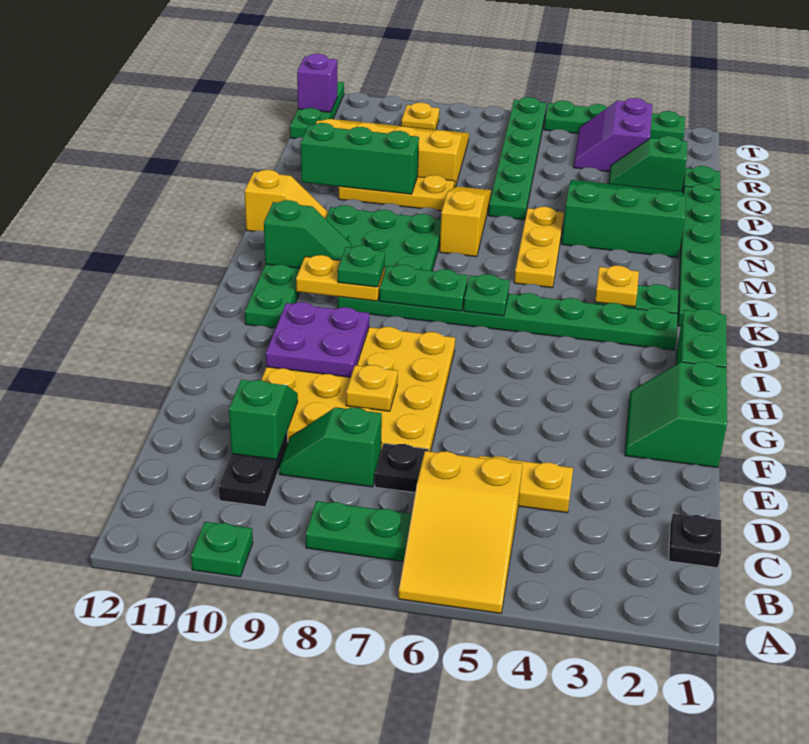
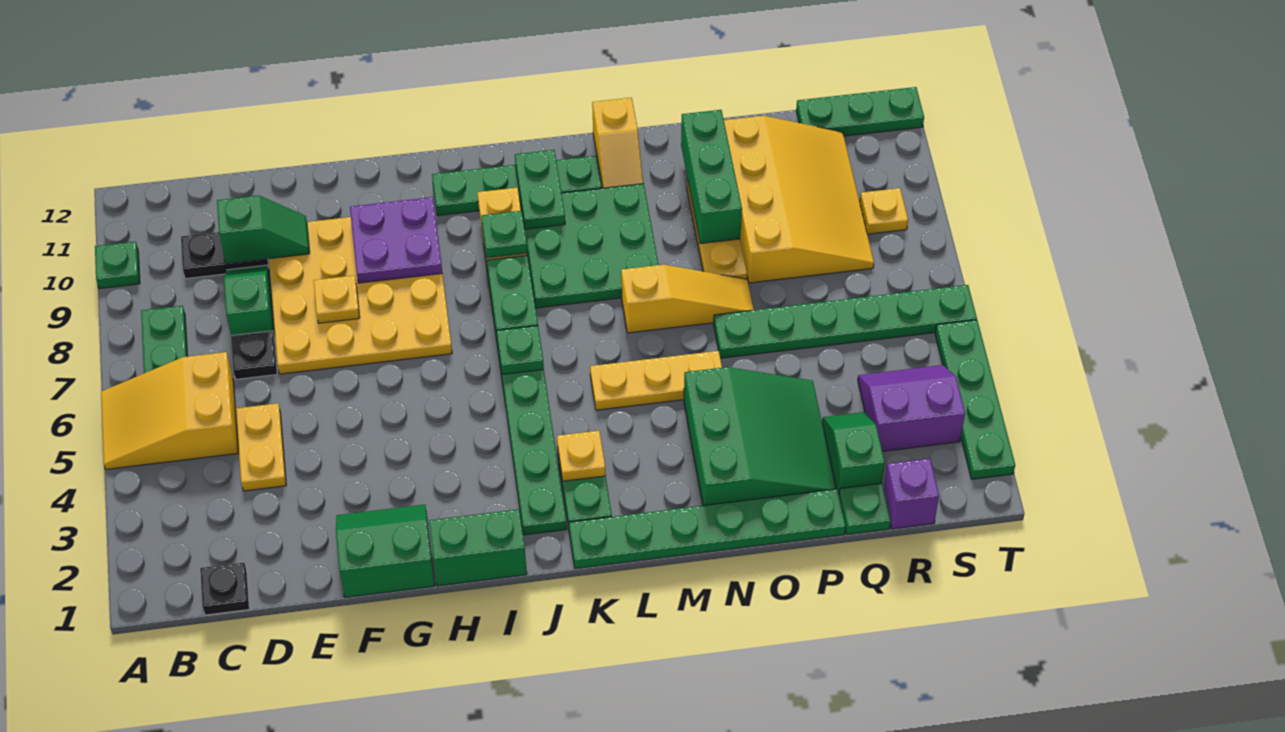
green slope K10:K11 level 2 top 11 -> green plate K10:K11 level 2
purple brick S12 level 2 -> purple brick R1 level 1

